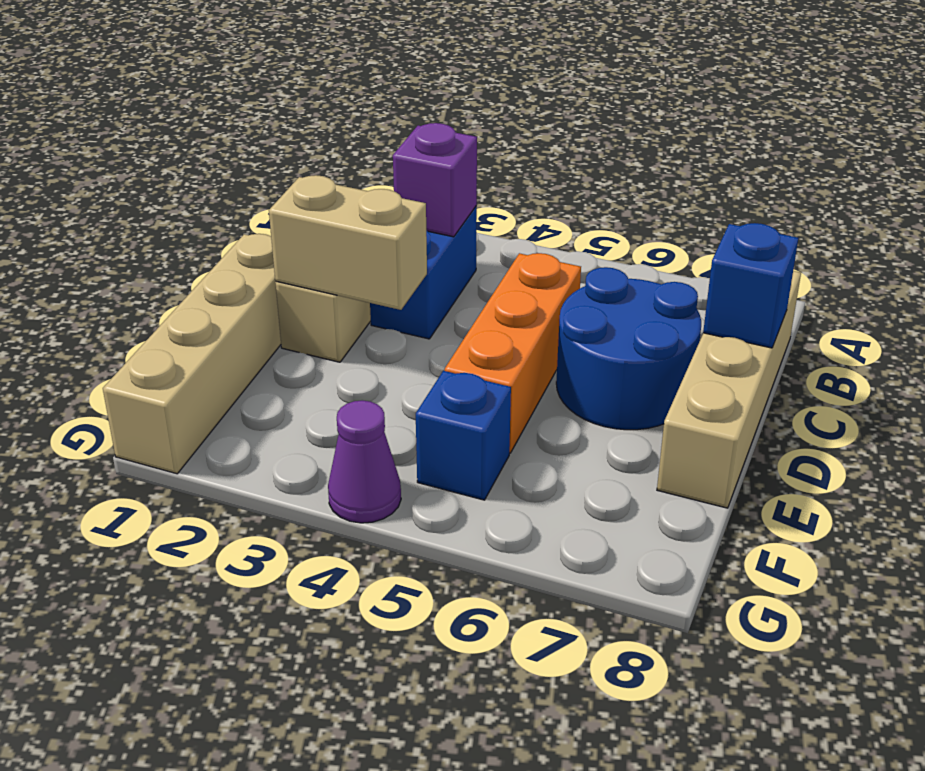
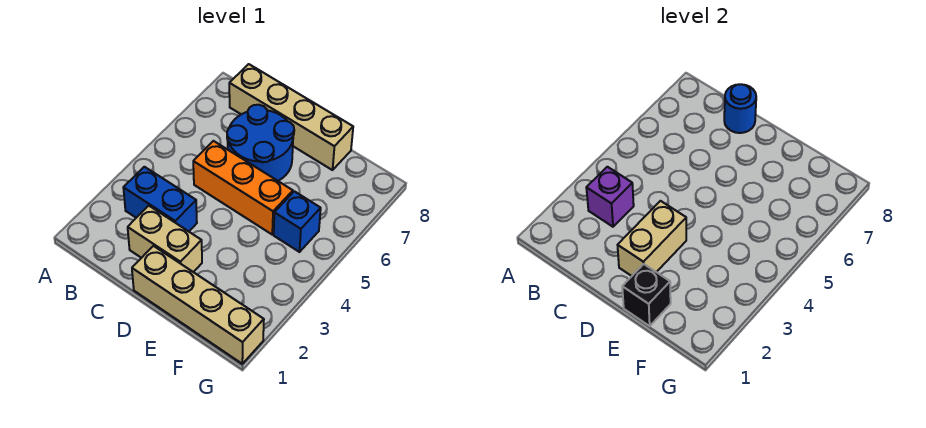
blue brick C8 level 2 -> blue round brick C8 level 2
none -> black brick E1 level 2
purple cone G4 level 1 -> none

